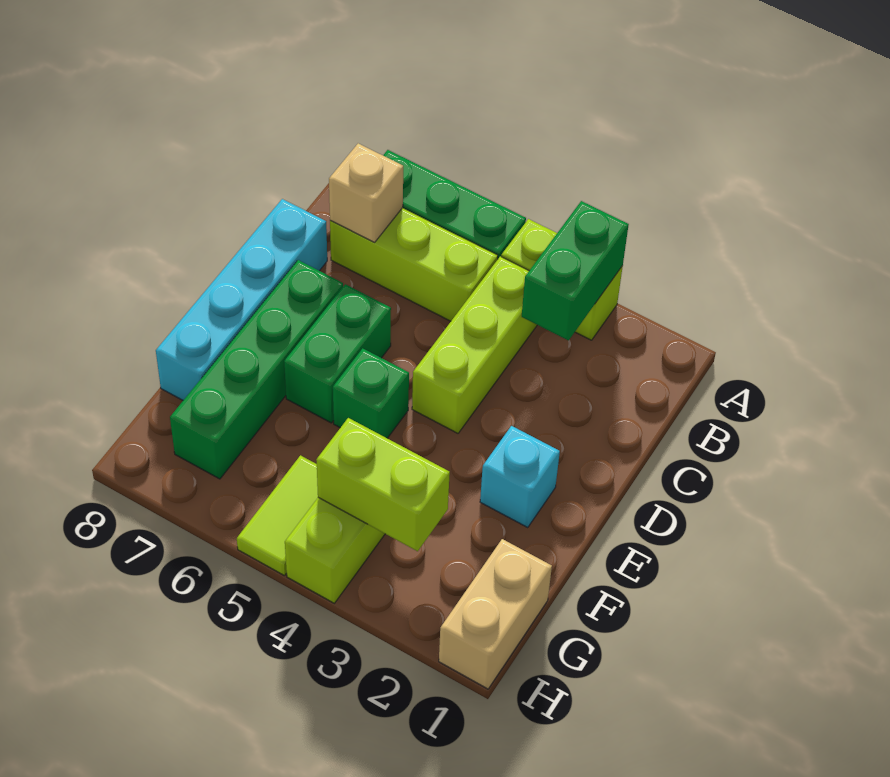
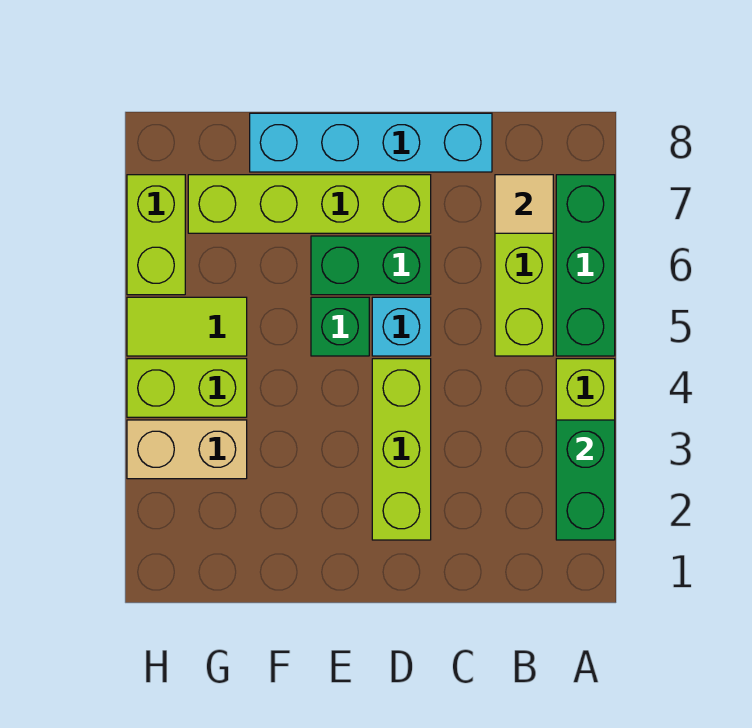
green brick A3:B3 level 2 -> green brick A2:A3 level 2
lime brick B4:D4 level 1 -> lime brick D2:D4 level 1
tan brick B7 level 2 -> tan tile B7 level 2
green brick D7:G7 level 1 -> lime brick D7:G7 level 1
cyan brick E2 level 1 -> cyan brick D5 level 1
tan brick G1:H1 level 1 -> tan brick G3:H3 level 1
lime brick G3:G4 level 2 -> lime brick H6:H7 level 1

